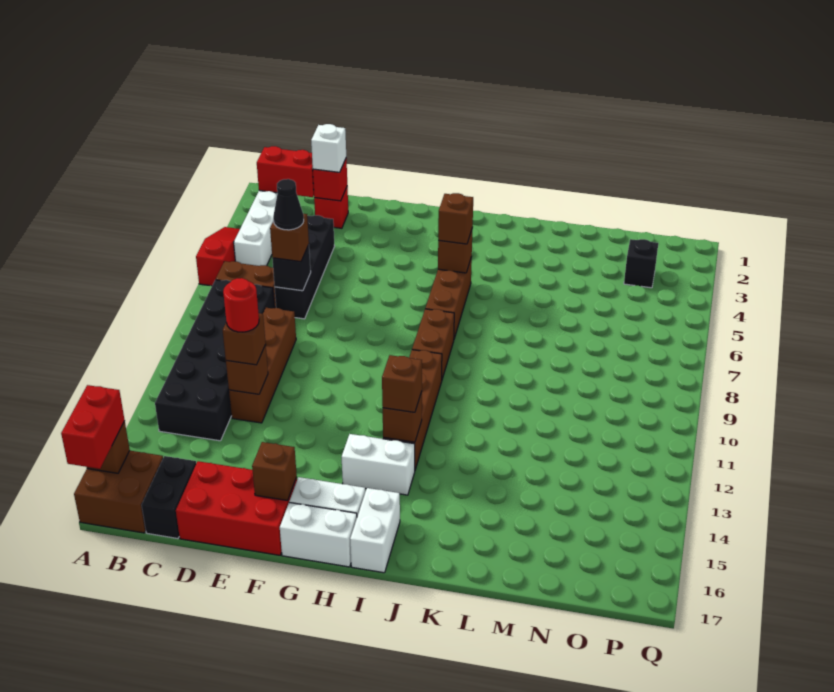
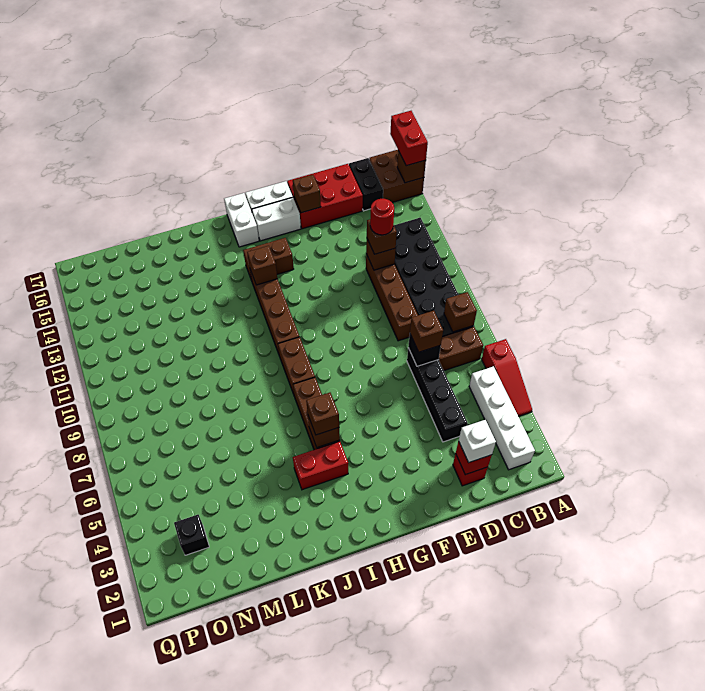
red brick B2:C2 level 2 -> red brick I4:J4 level 1
black cone D7 level 4 -> none
white brick H14:I14 level 1 -> brown brick H14:I14 level 1
brown brick I13 level 3 -> brown brick B8 level 2

